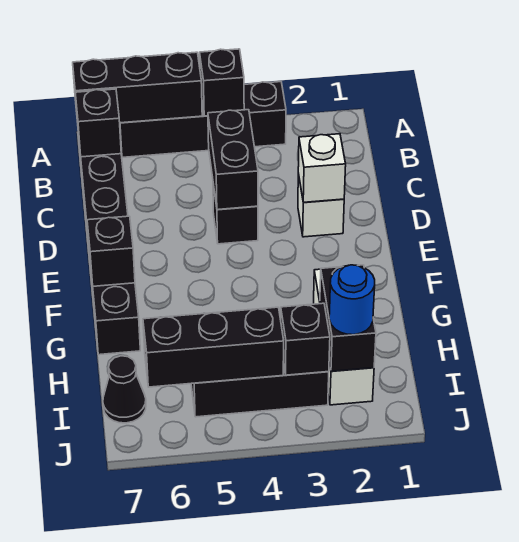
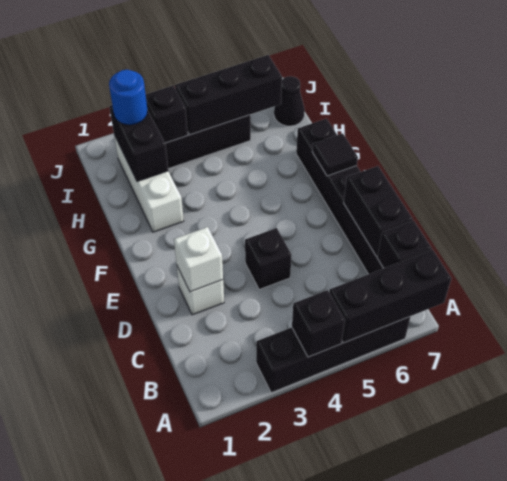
black brick C4:D4 level 2 -> black brick C7:D7 level 2
black brick F7 level 2 -> black tile F7 level 2

